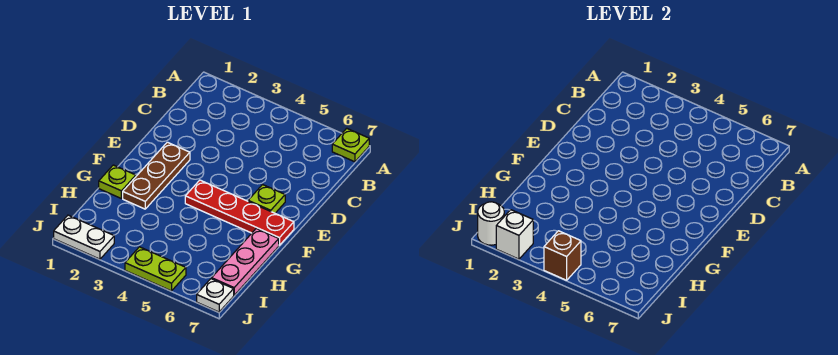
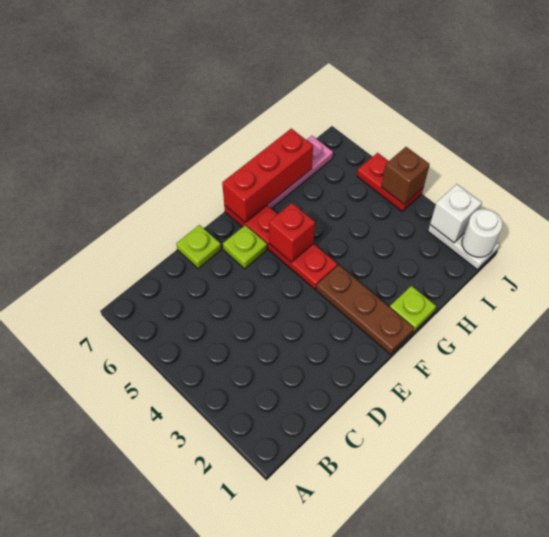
lime plate A7 level 1 -> lime plate D7 level 1
brown plate E2:G2 level 1 -> brown plate F1:F3 level 1
none -> red brick F5 level 2
none -> red brick F7:H7 level 2
lime plate J4:J5 level 1 -> red plate J4:J5 level 1
white plate J7 level 1 -> none

